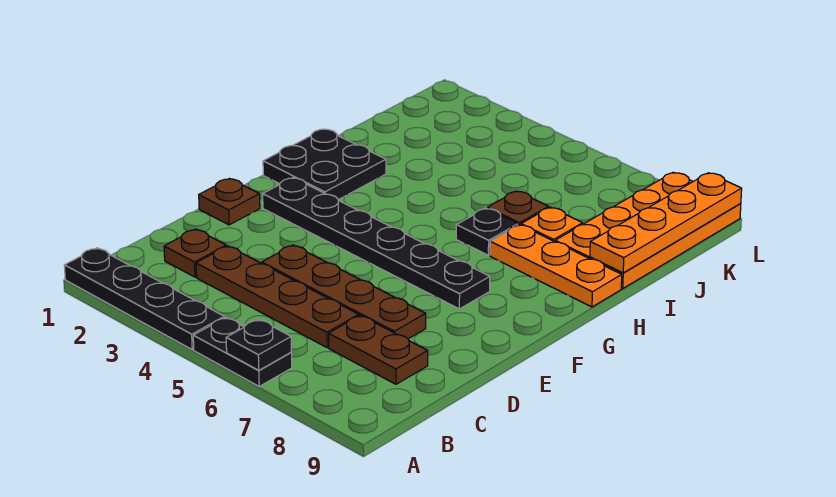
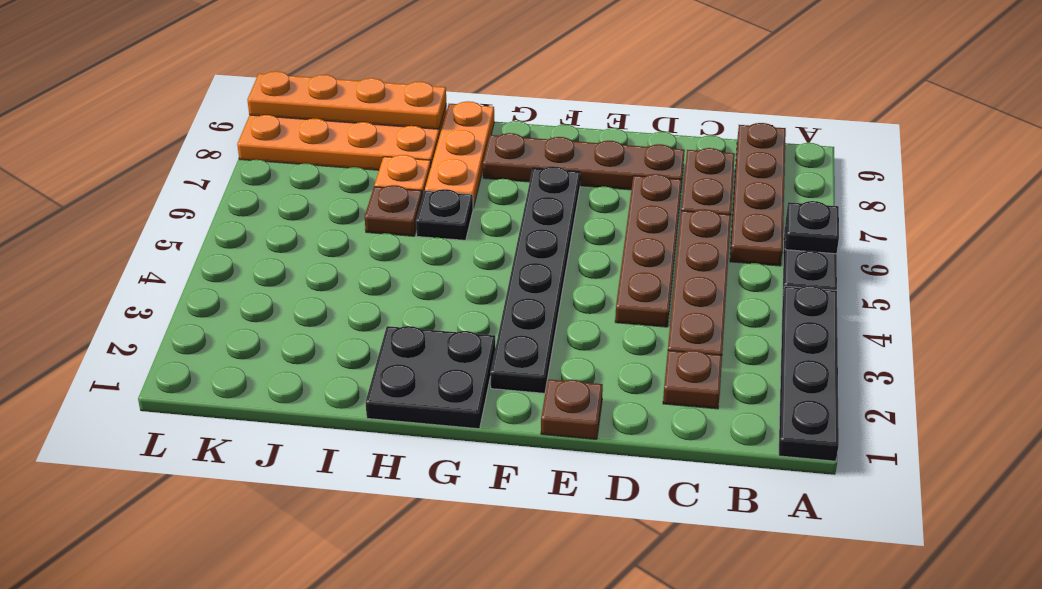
none -> brown plate B6:B9 level 1
none -> brown plate D8:G8 level 1

